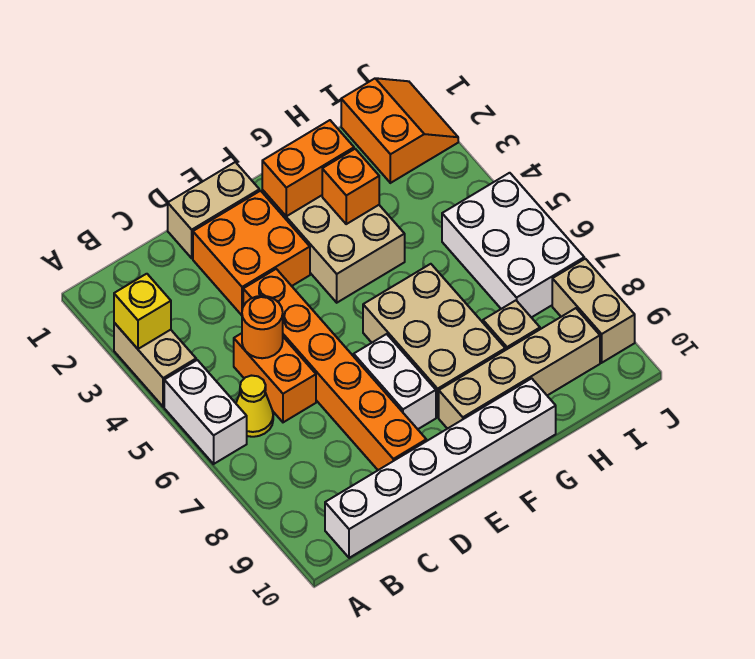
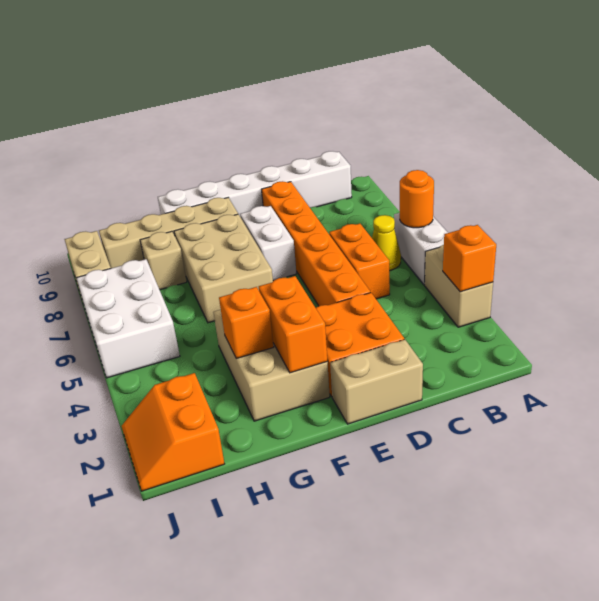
yellow brick A3 level 2 -> orange brick A3 level 2
orange round brick C5 level 2 -> orange round brick A6 level 2
orange brick F2:G2 level 2 -> orange brick F2:F3 level 2

